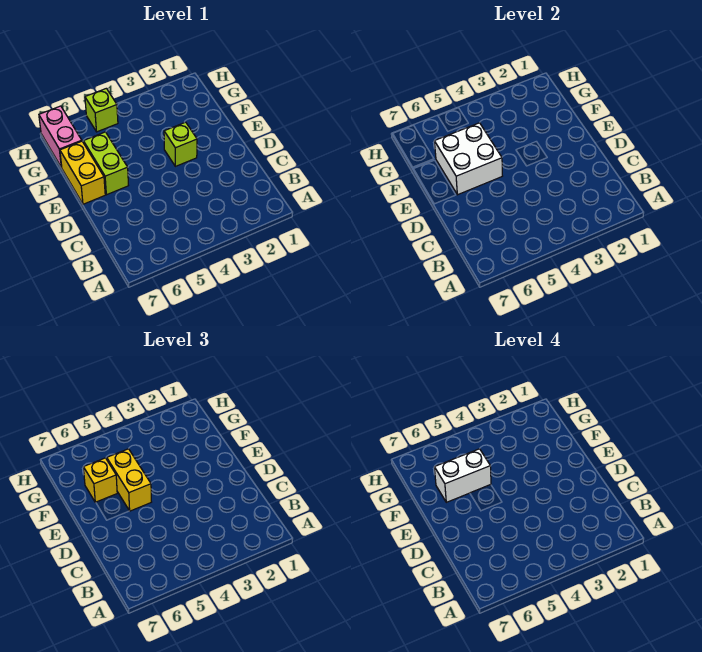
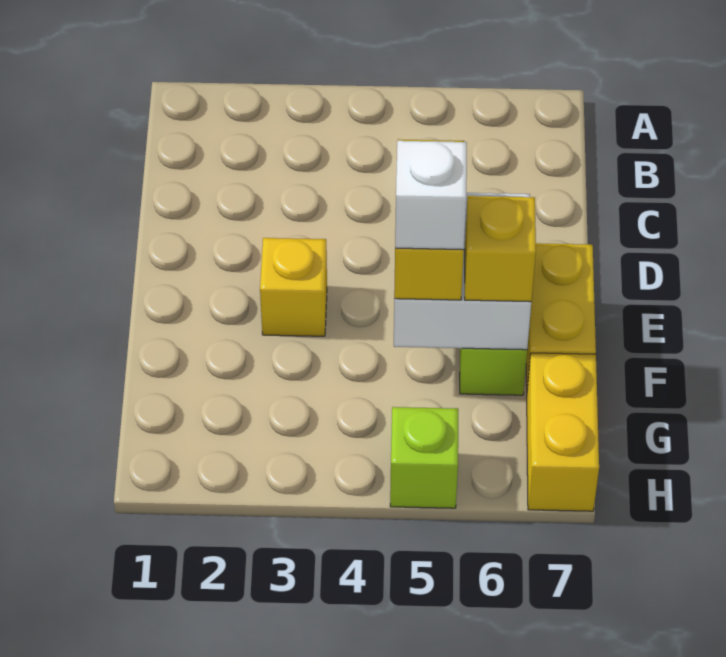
lime brick E3 level 1 -> yellow brick E3 level 1
white brick F5:F6 level 4 -> white brick F5 level 4
pink brick G7:H7 level 1 -> yellow brick G7:H7 level 1

